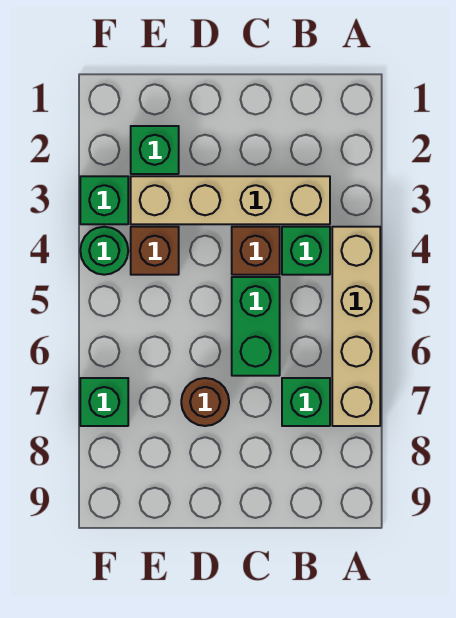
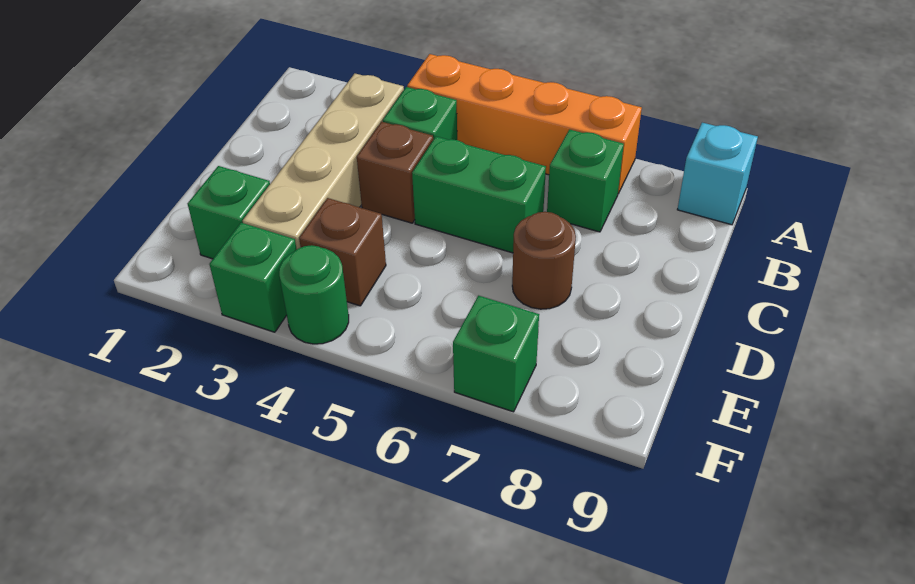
tan brick A4:A7 level 1 -> orange brick A4:A7 level 1
none -> cyan brick A9 level 1

